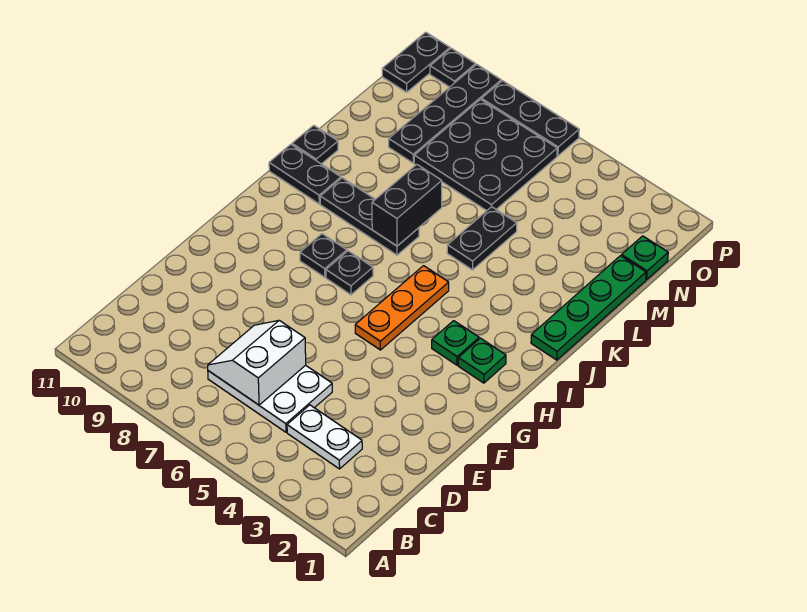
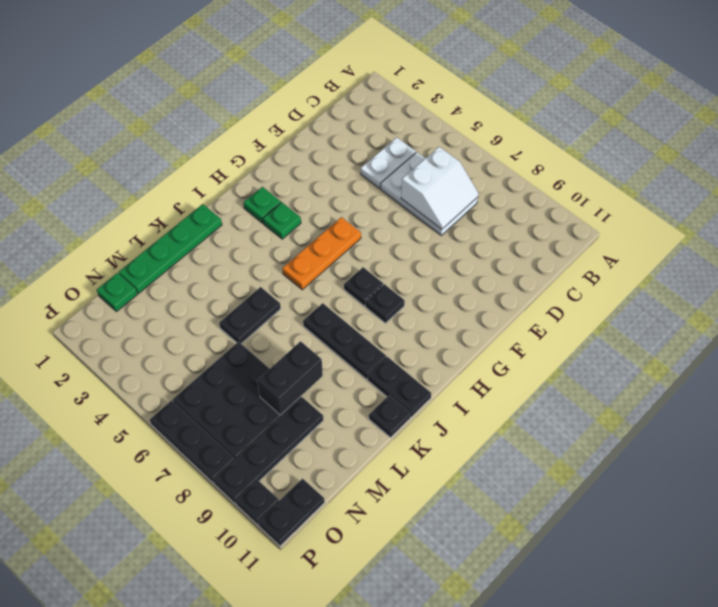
white plate C3:C4 level 1 -> white plate C4:D4 level 1
black brick J7:K7 level 2 -> black brick L8:M8 level 2

